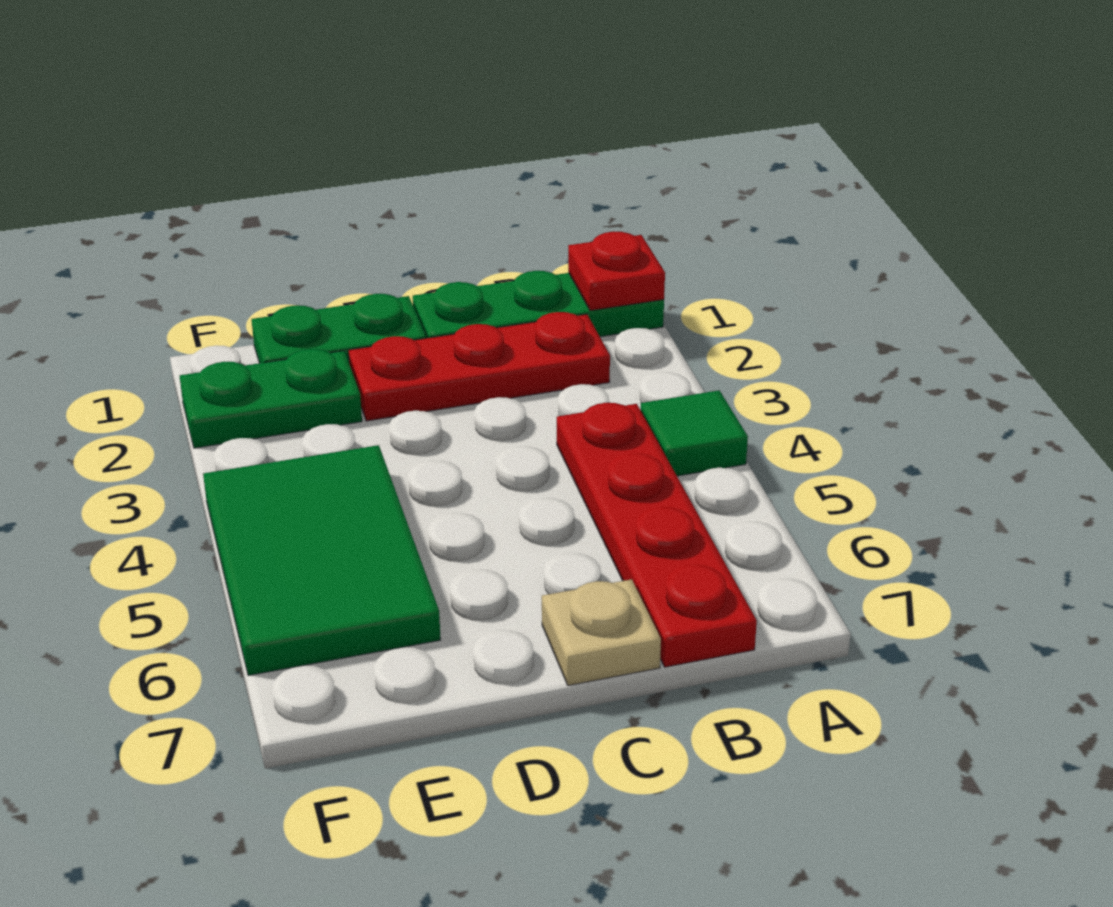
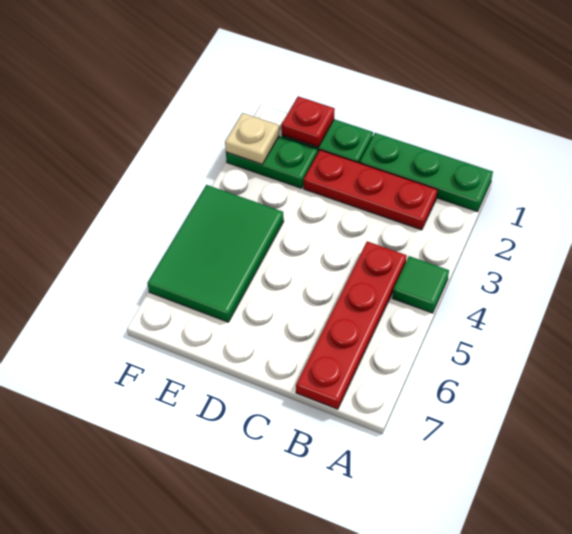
red plate A1 level 2 -> red plate E1 level 2
tan plate C7 level 1 -> tan plate F2 level 2

